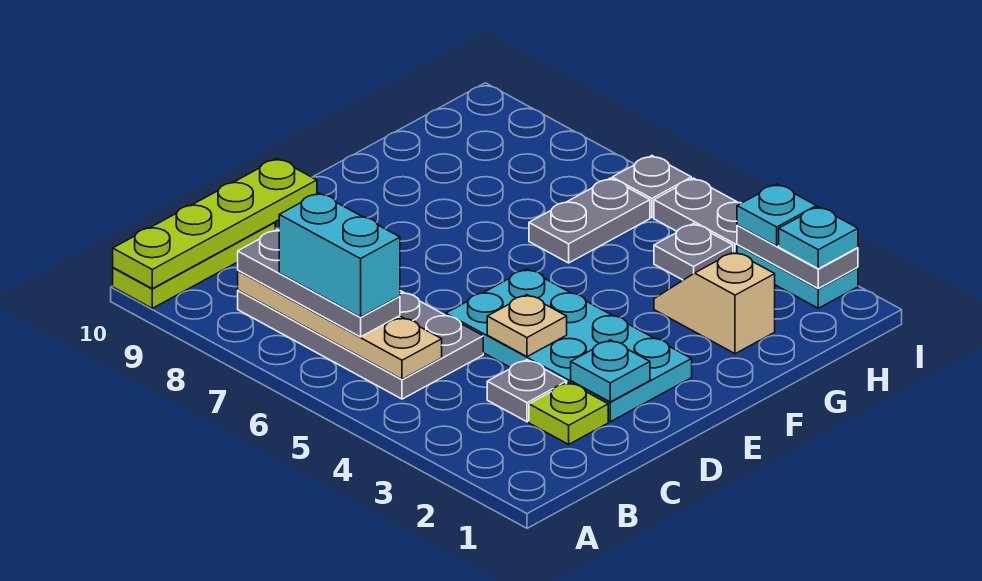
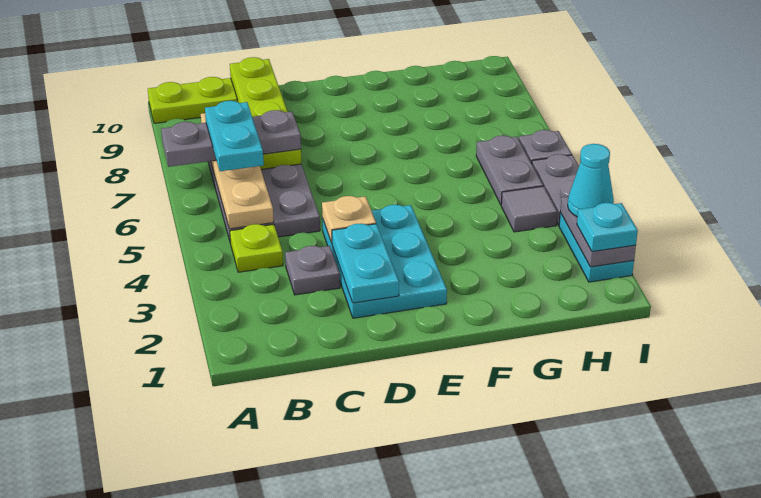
lime plate A10:D10 level 2 -> lime plate C7:C10 level 2
grey plate B6:B8 level 3 -> grey plate A7:C7 level 3
cyan brick B6:B7 level 4 -> cyan plate B6:B7 level 4
lime plate C2 level 1 -> lime plate B4 level 1
cyan plate D2:E5 level 1 -> cyan plate D2:E4 level 1
cyan plate D2 level 2 -> cyan plate D2:D3 level 2
tan slope G2:G3 level 1 top 2 -> none
grey plate G6:H6 level 1 -> grey plate H5:H6 level 1
grey plate H4 level 1 -> grey tile H4 level 1
cyan plate I3 level 3 -> cyan cone I3 level 3

